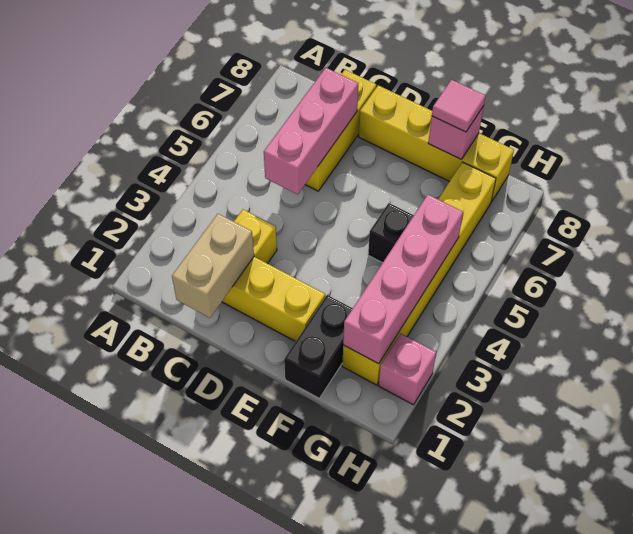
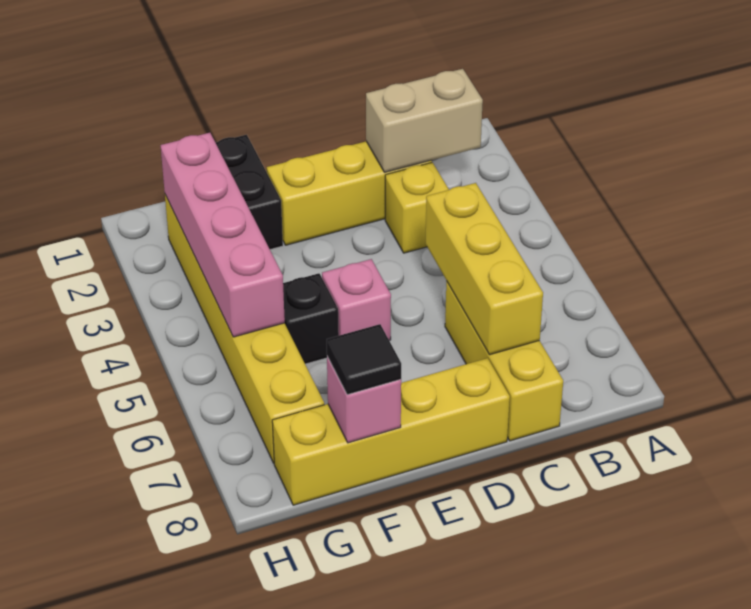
tan brick C1:C2 level 2 -> tan brick B2:C2 level 2
pink brick C5:C7 level 2 -> yellow brick C5:C7 level 2
pink tile F8 level 3 -> black tile F8 level 3
pink brick H2 level 1 -> pink brick E5 level 1

